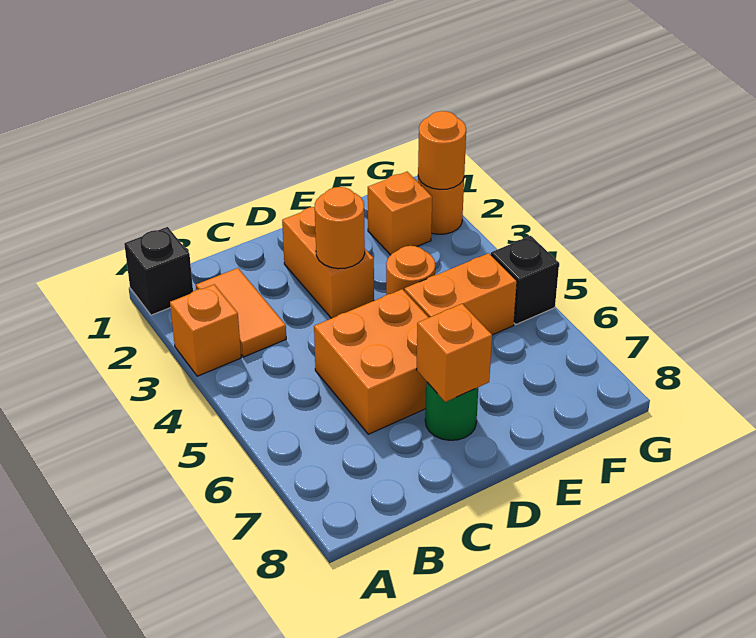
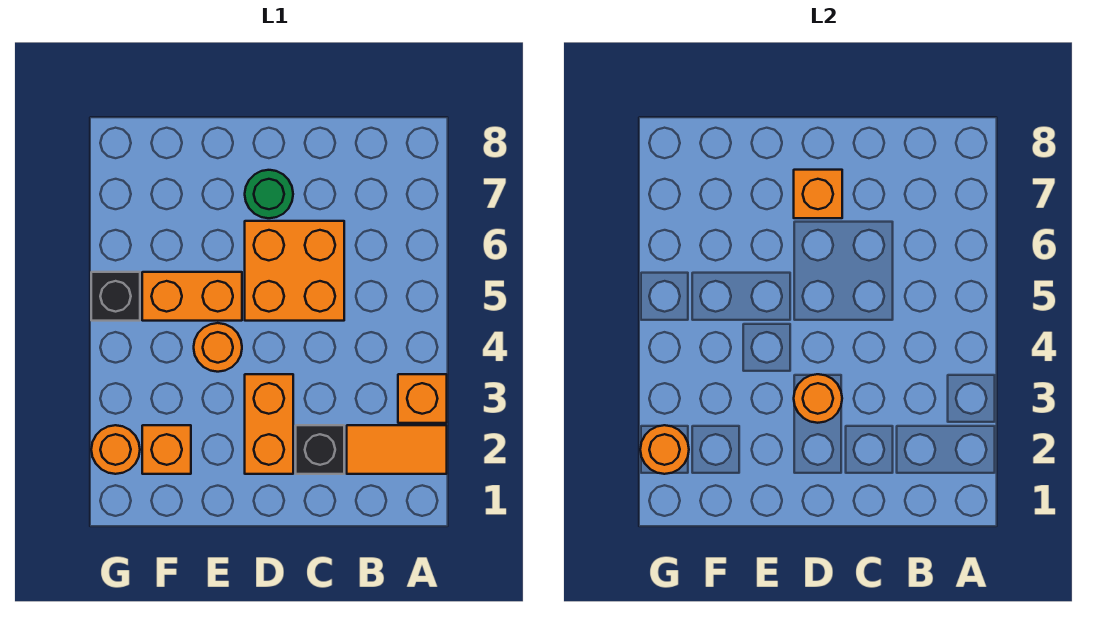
black brick A1 level 1 -> black brick C2 level 1
orange tile B2:B3 level 1 -> orange tile A2:B2 level 1

